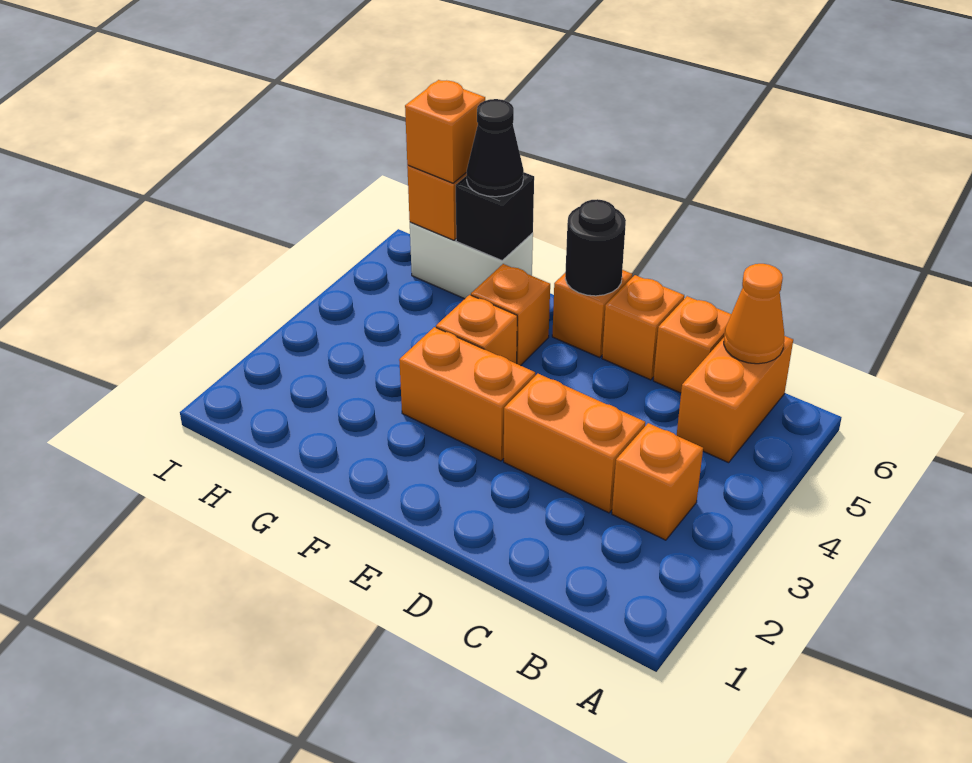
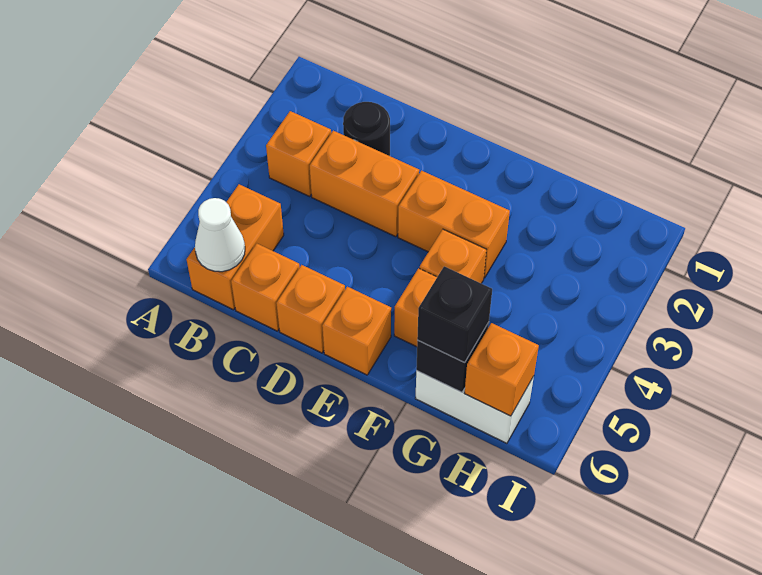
orange cone B6 level 2 -> white cone B6 level 2
black round brick E6 level 2 -> black round brick C2 level 1
black cone G6 level 3 -> black brick G6 level 3
orange brick H6 level 3 -> none

